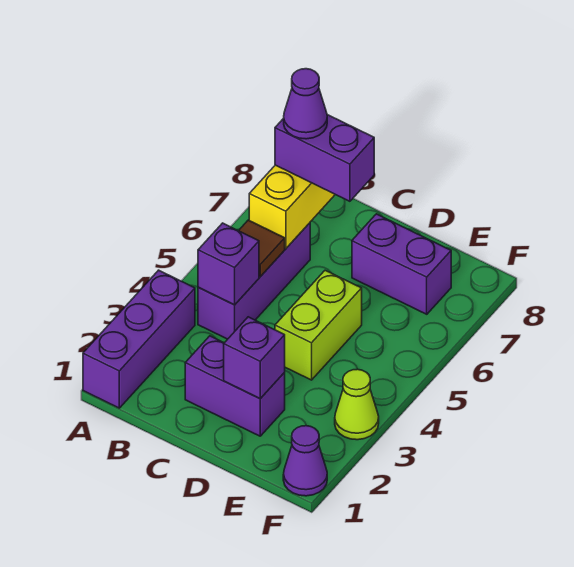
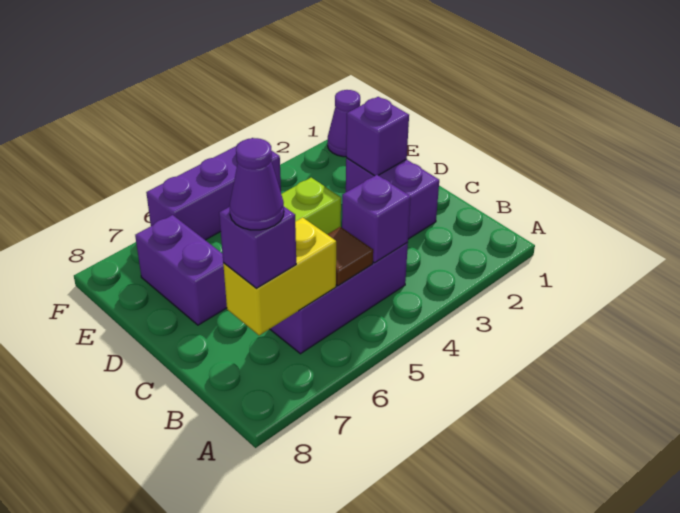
purple brick A1:A3 level 1 -> purple brick F4:F6 level 1
purple brick B7:C7 level 3 -> purple brick B7 level 3
lime cone F3 level 1 -> none

